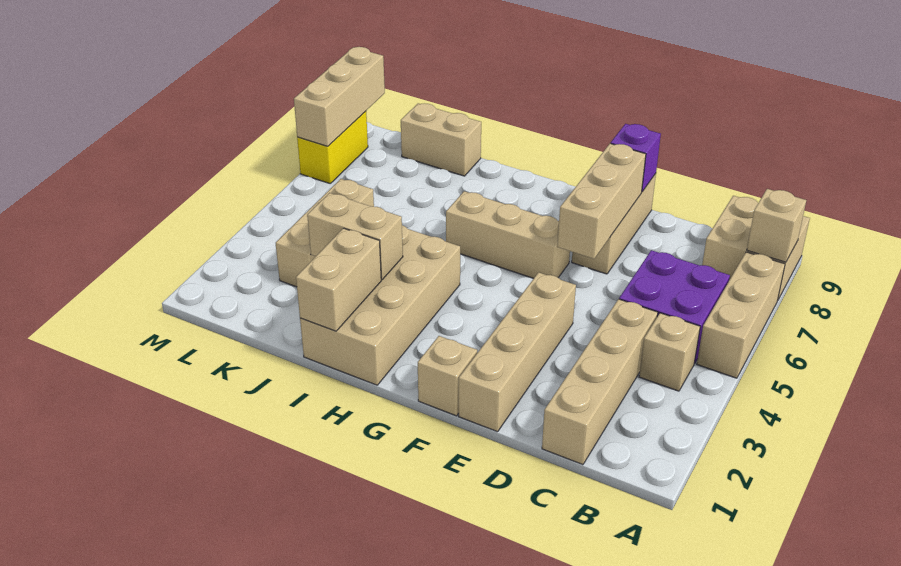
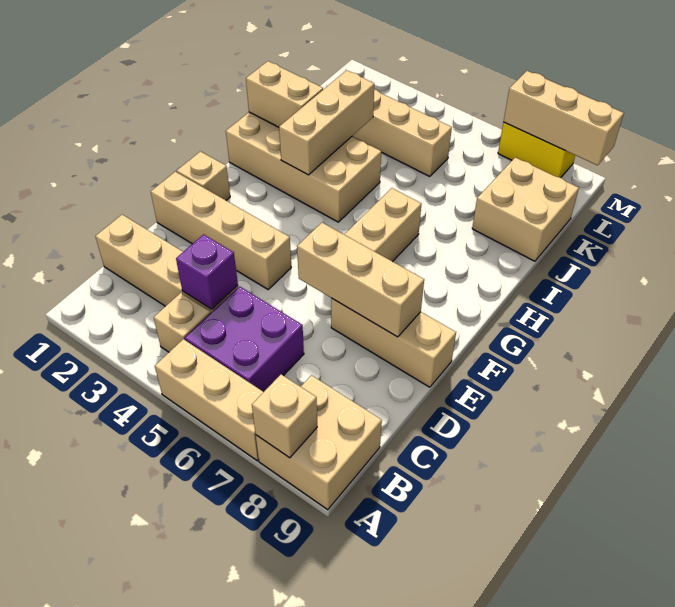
purple brick E9 level 2 -> purple brick C4 level 2
tan brick I3:J3 level 2 -> tan brick H3:J3 level 2
tan brick J9:K9 level 1 -> tan brick J8:K9 level 1

